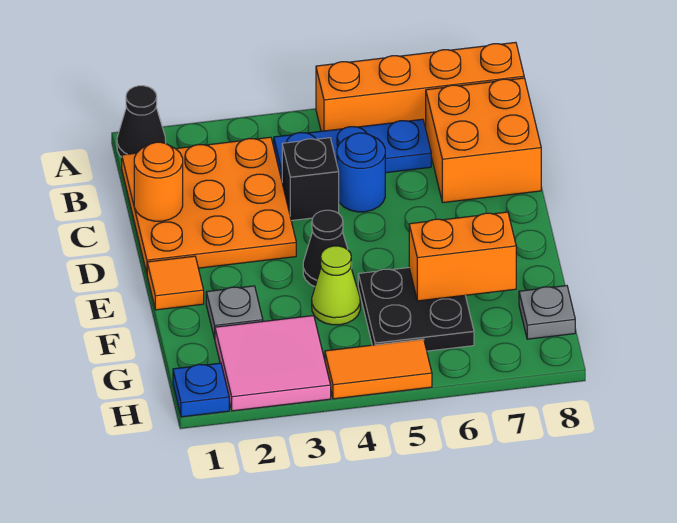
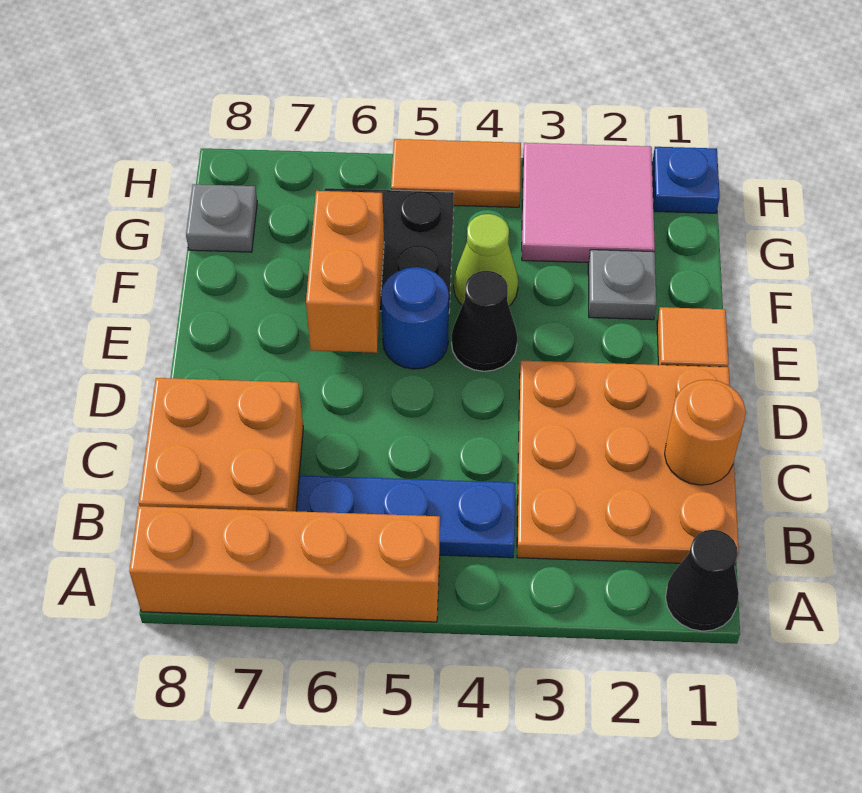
black brick C4 level 1 -> none
blue round brick C5 level 1 -> blue round brick E5 level 1
orange brick F6:F7 level 2 -> orange brick E6:F6 level 2

